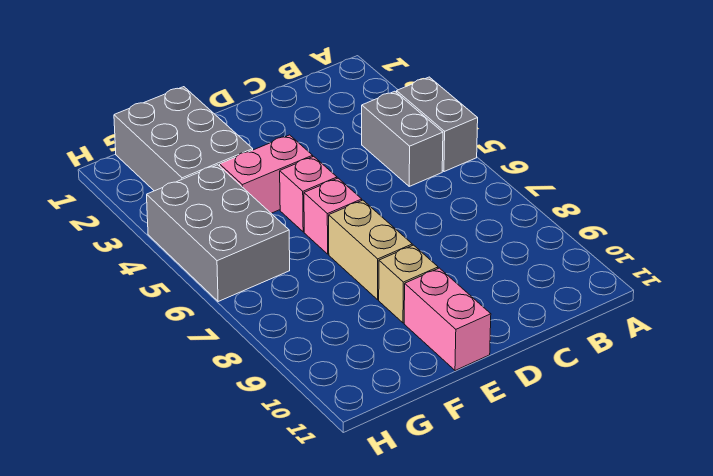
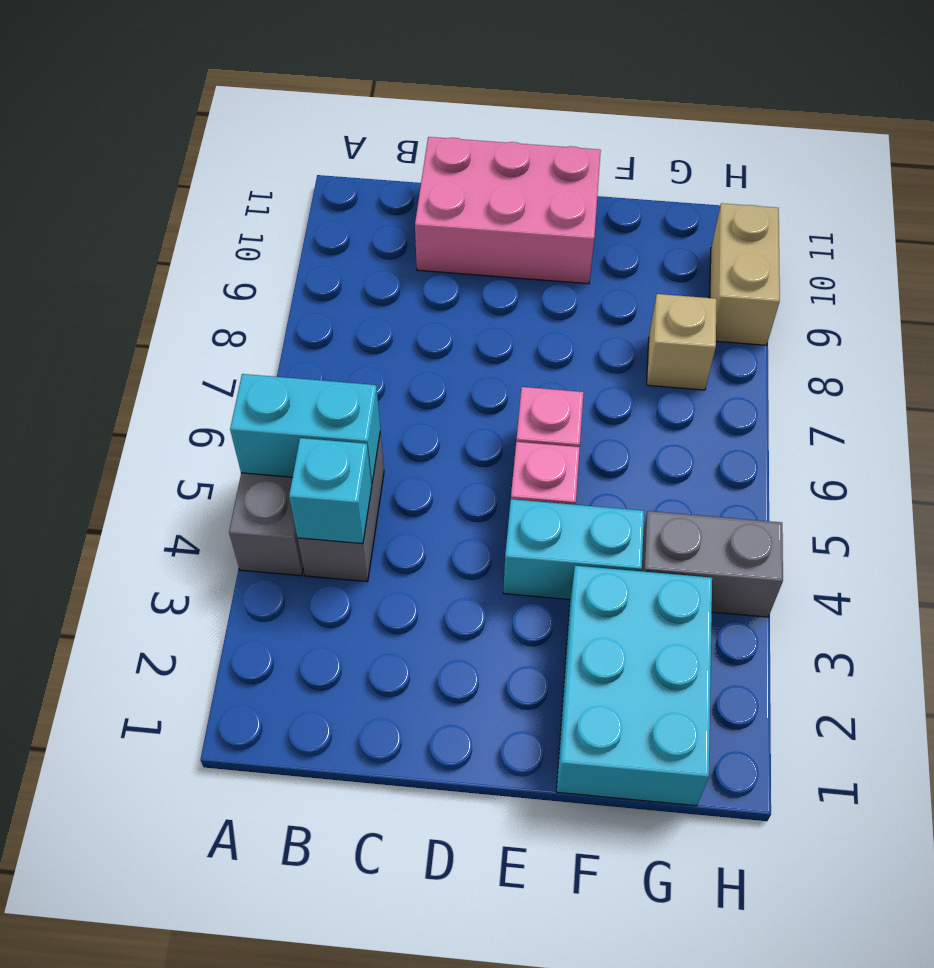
none -> cyan brick A5:B5 level 2
none -> cyan brick B4 level 2
pink brick E4:F4 level 1 -> cyan brick E4:F4 level 1
tan brick E7:E8 level 1 -> tan brick H9:H10 level 1
tan brick E9 level 1 -> tan brick G8 level 1
pink brick E10:E11 level 1 -> pink brick C10:E11 level 1
grey brick F1:G3 level 1 -> cyan brick F1:G3 level 1
grey brick G4:H6 level 1 -> grey brick G4:H4 level 1

